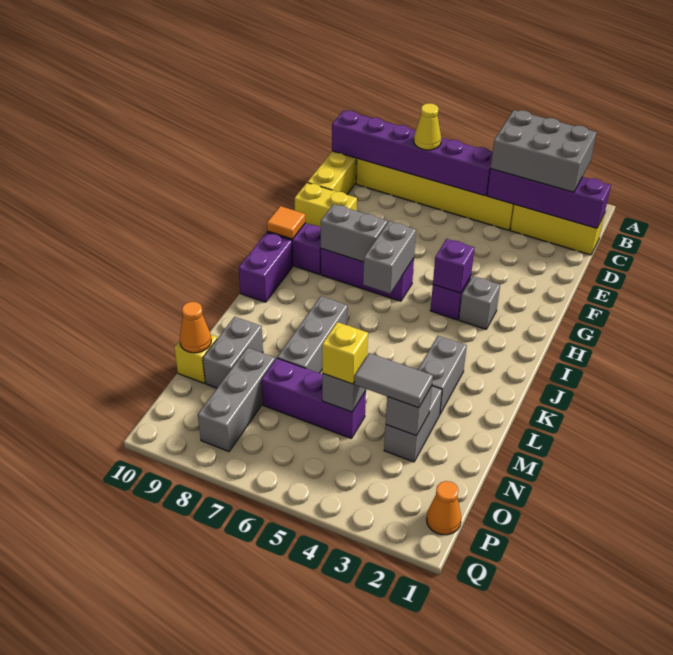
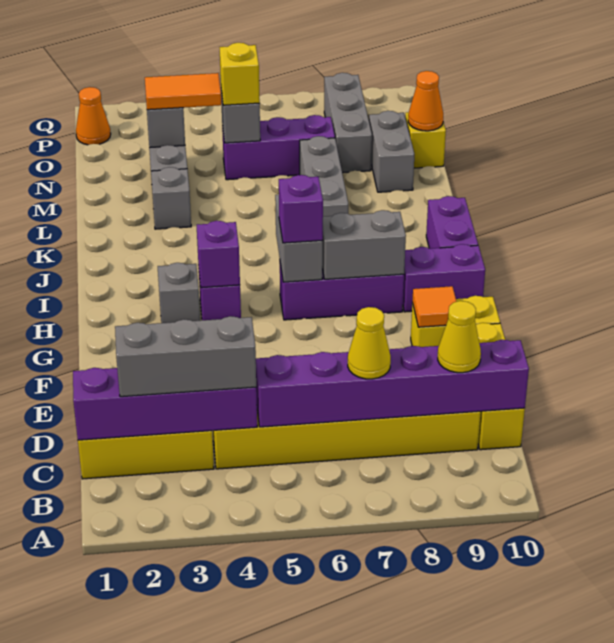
grey brick B2:C4 level 3 -> grey brick C2:C4 level 3
none -> yellow cone C9 level 3
none -> purple brick H6 level 3
orange tile H10 level 2 -> orange tile F9 level 2
grey brick K3:L3 level 1 -> grey brick L3 level 1
grey tile N3:N4 level 3 -> orange tile N3:N4 level 3

